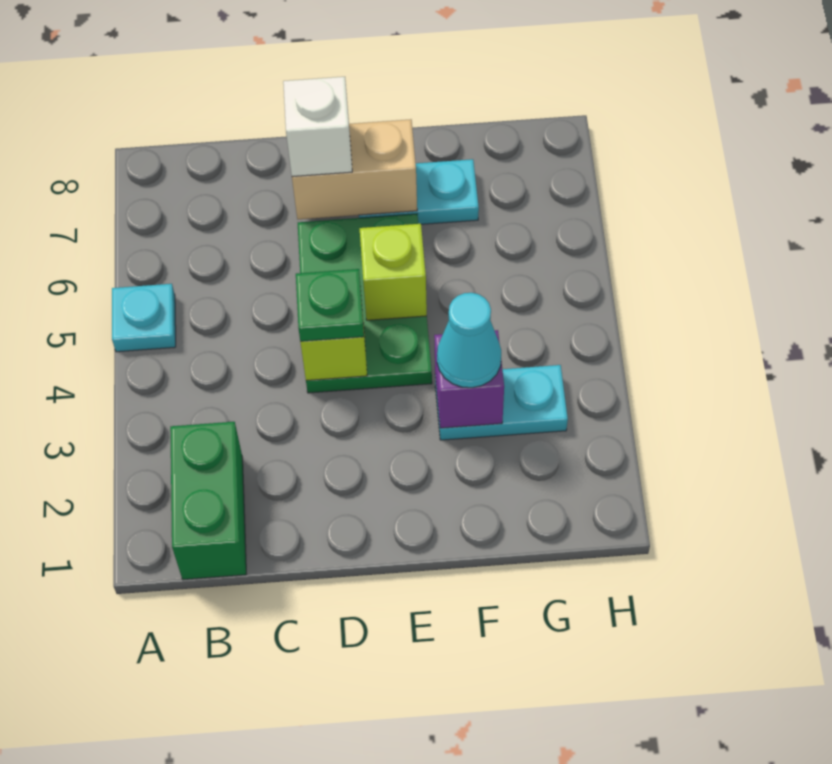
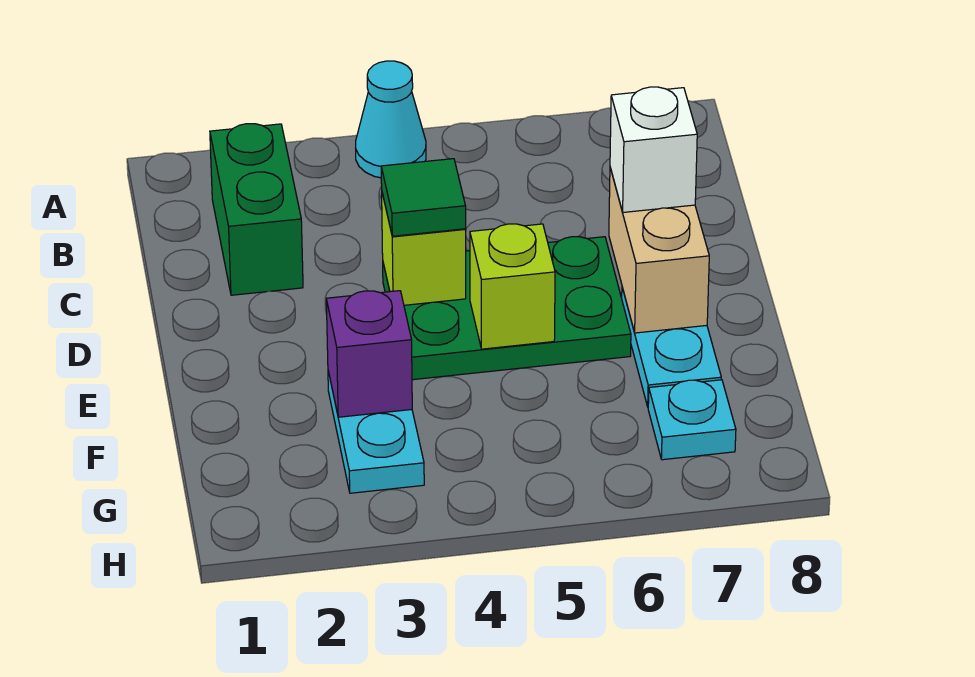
cyan plate A5 level 1 -> cyan plate G7 level 1
green brick B1:B2 level 1 -> green brick B2:C2 level 1
green plate D4 level 3 -> green tile D4 level 3
cyan cone F3 level 3 -> cyan cone A4 level 1

